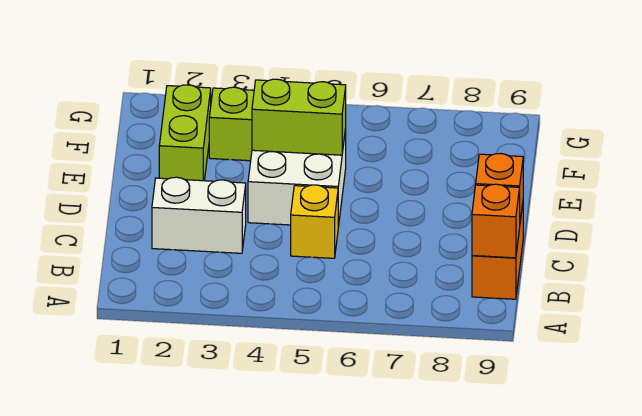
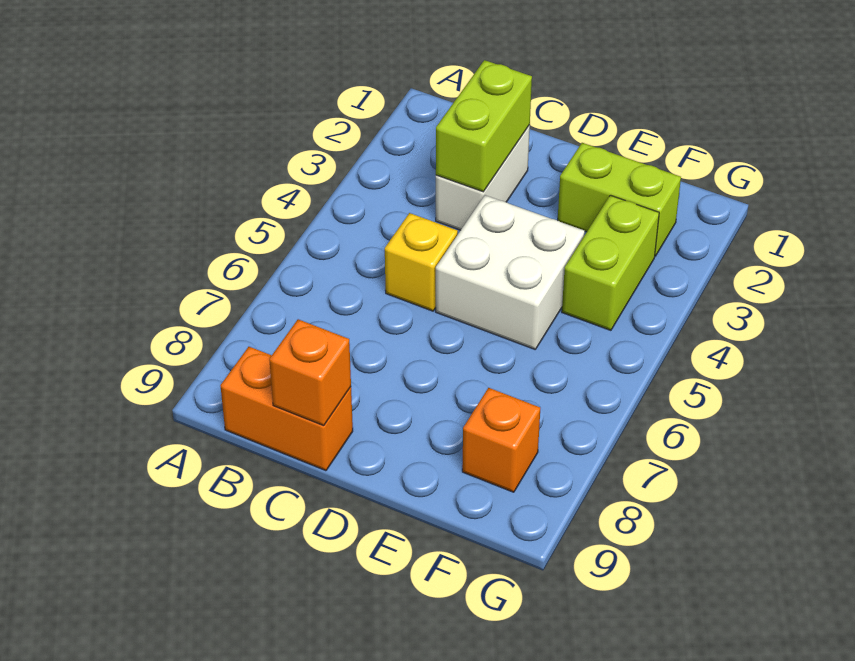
orange brick B9 level 2 -> orange brick F8 level 1
lime brick E4:E5 level 2 -> lime brick C2:C3 level 2

